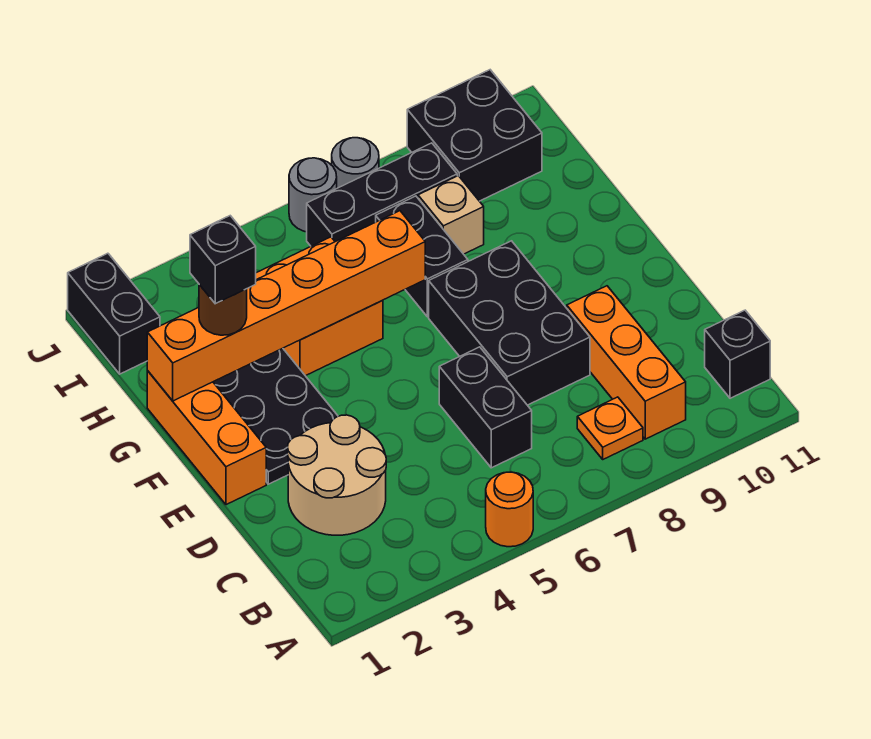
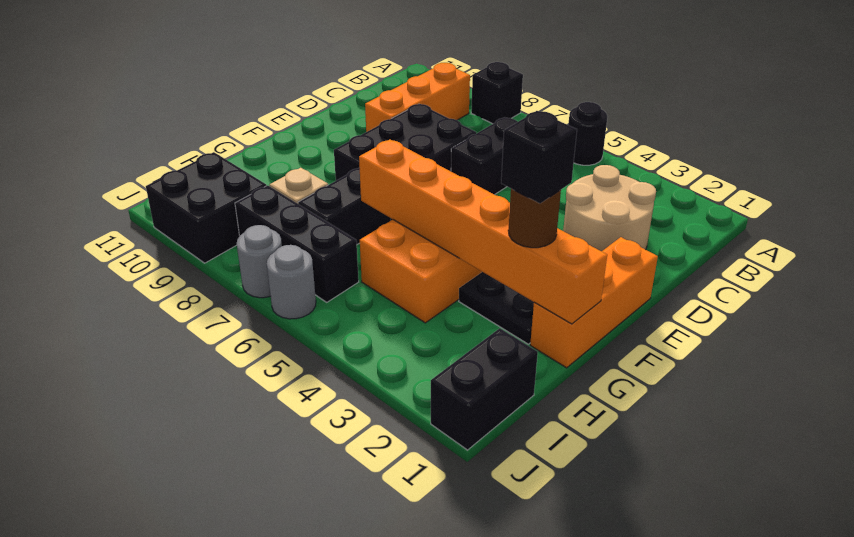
orange round brick A5 level 1 -> black round brick A5 level 1
orange plate B8 level 1 -> none
black brick B11 level 1 -> black brick A8 level 1

